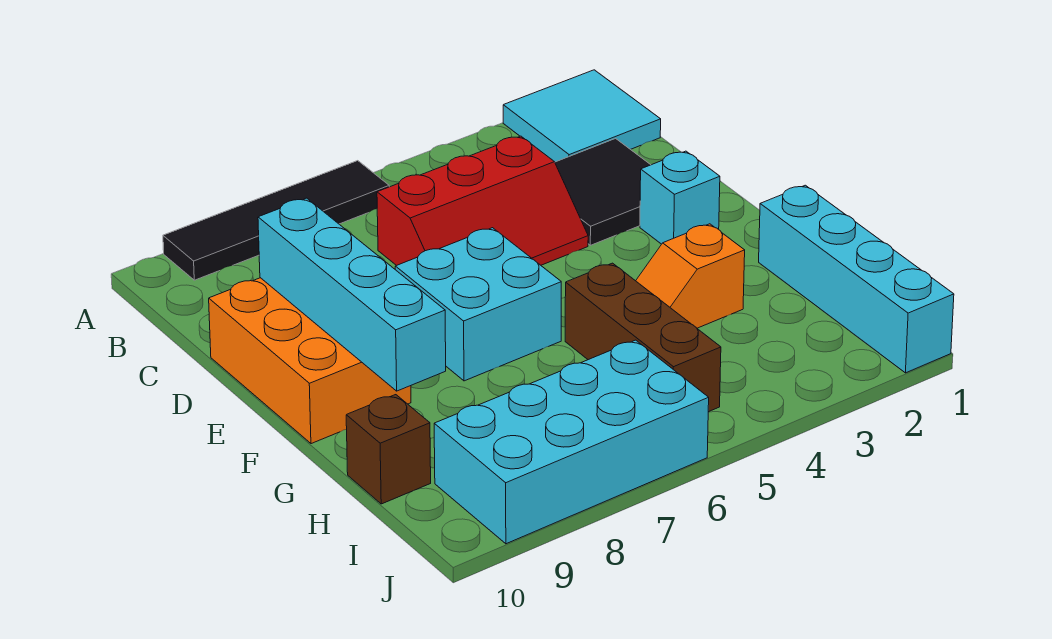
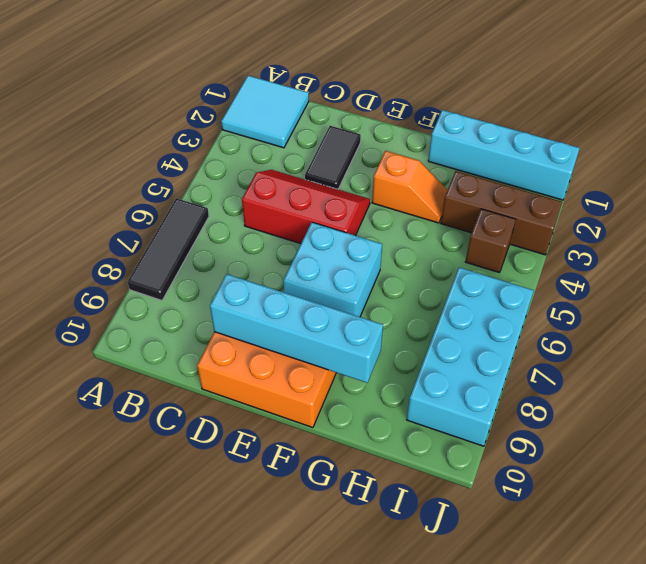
black tile A6:A9 level 1 -> black tile A6:A8 level 1
black tile C2:D3 level 1 -> black tile D2:D3 level 1
red slope C4:D6 level 1 top C -> red slope C4:E5 level 1 top 5
cyan brick E2 level 1 -> none
orange slope G3:G4 level 1 top 3 -> orange slope F3:G3 level 1 top F
brown brick G5:I5 level 1 -> brown brick H3:J3 level 1
brown brick H10 level 1 -> brown brick I4 level 1

